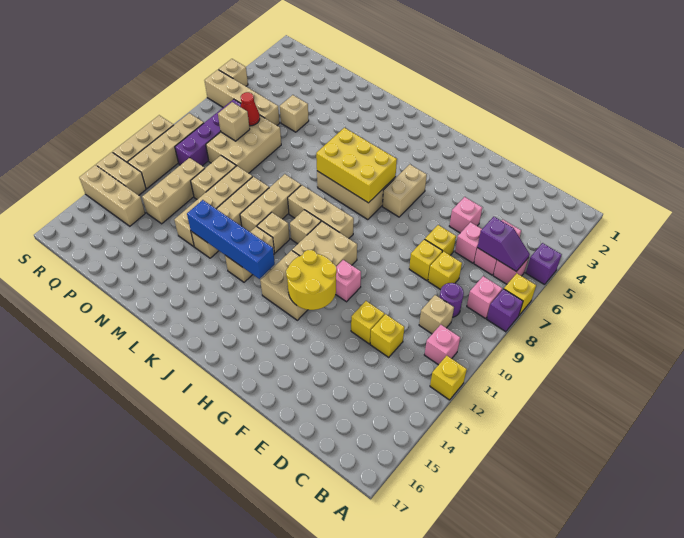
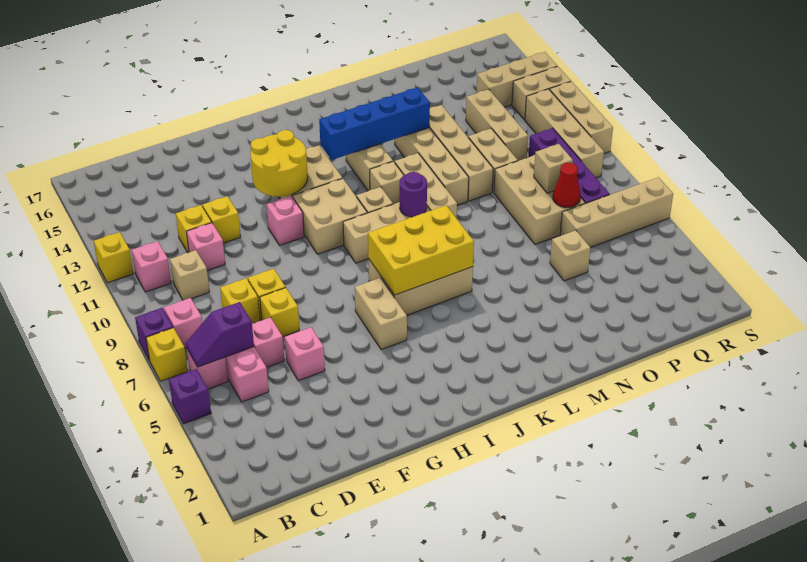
purple round brick C9 level 1 -> purple round brick K9 level 2
none -> pink brick D11 level 1
tan brick S5 level 1 -> none

